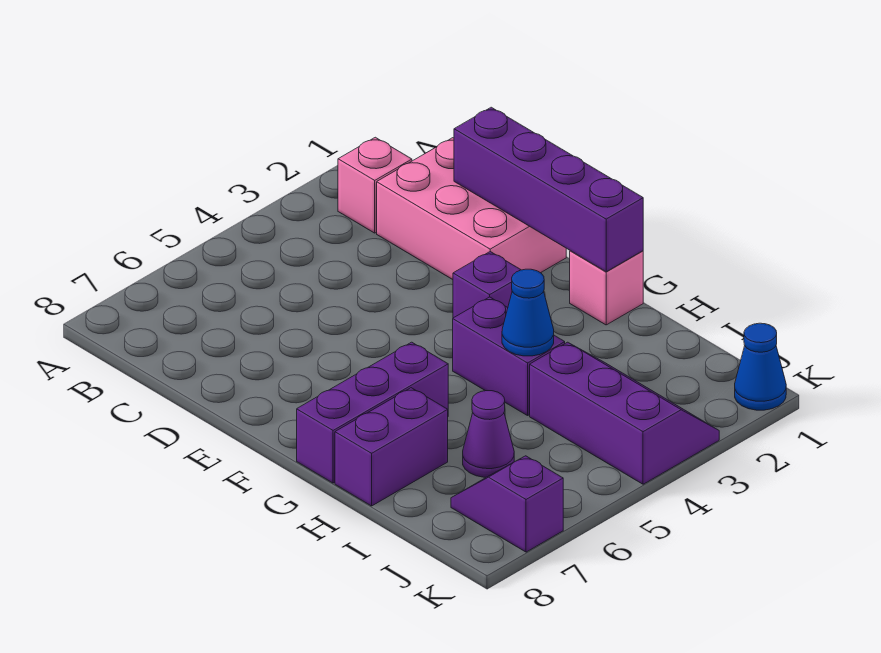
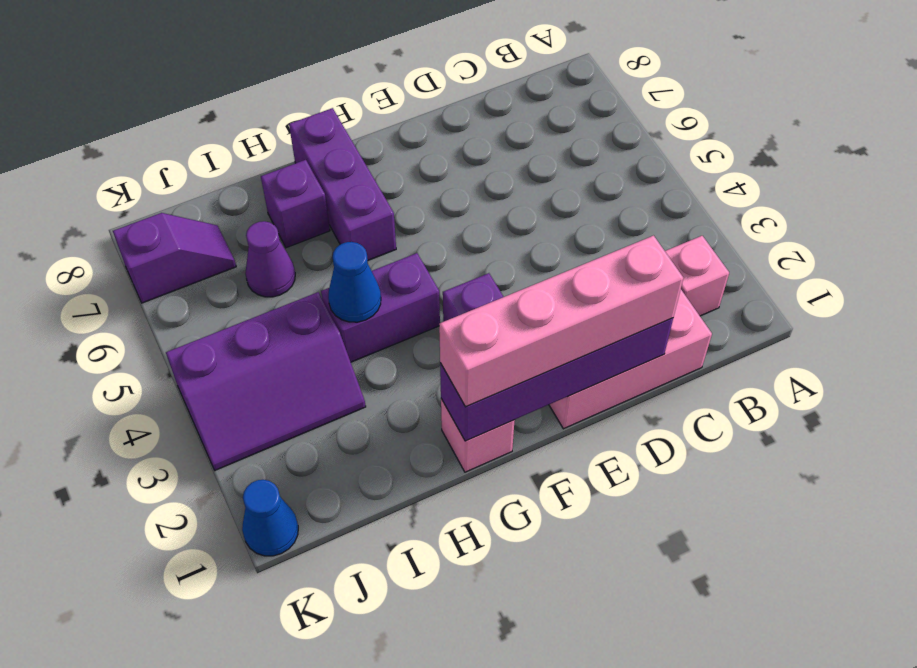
none -> pink brick D1:G1 level 3
purple brick H7:H8 level 1 -> purple brick H7 level 1

